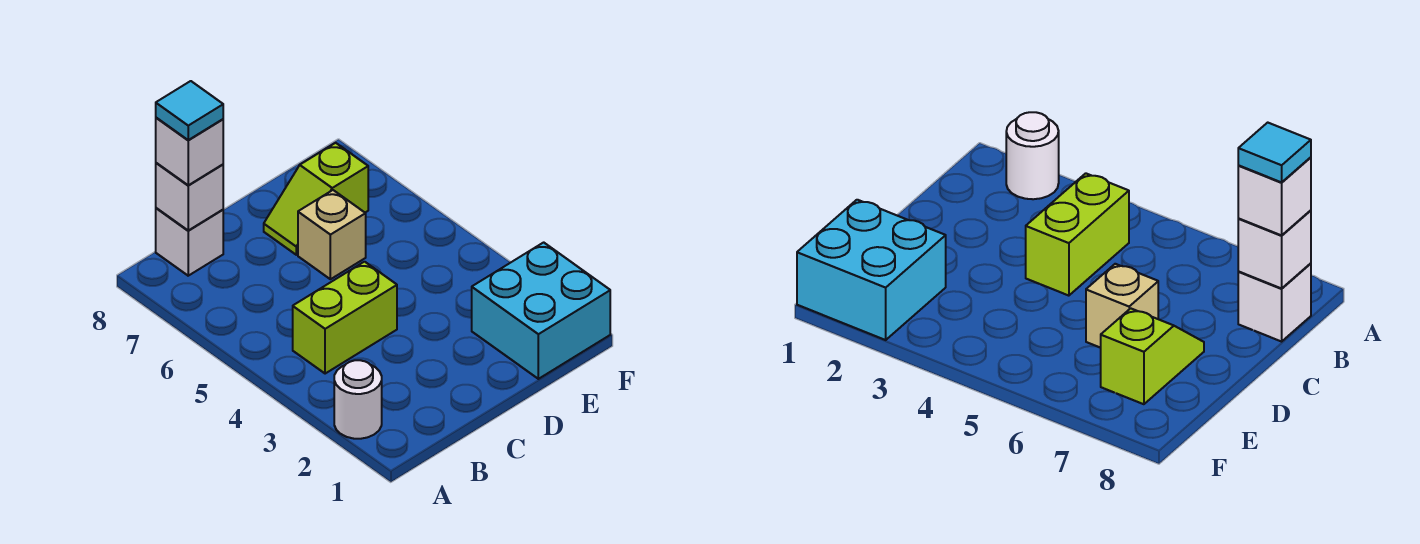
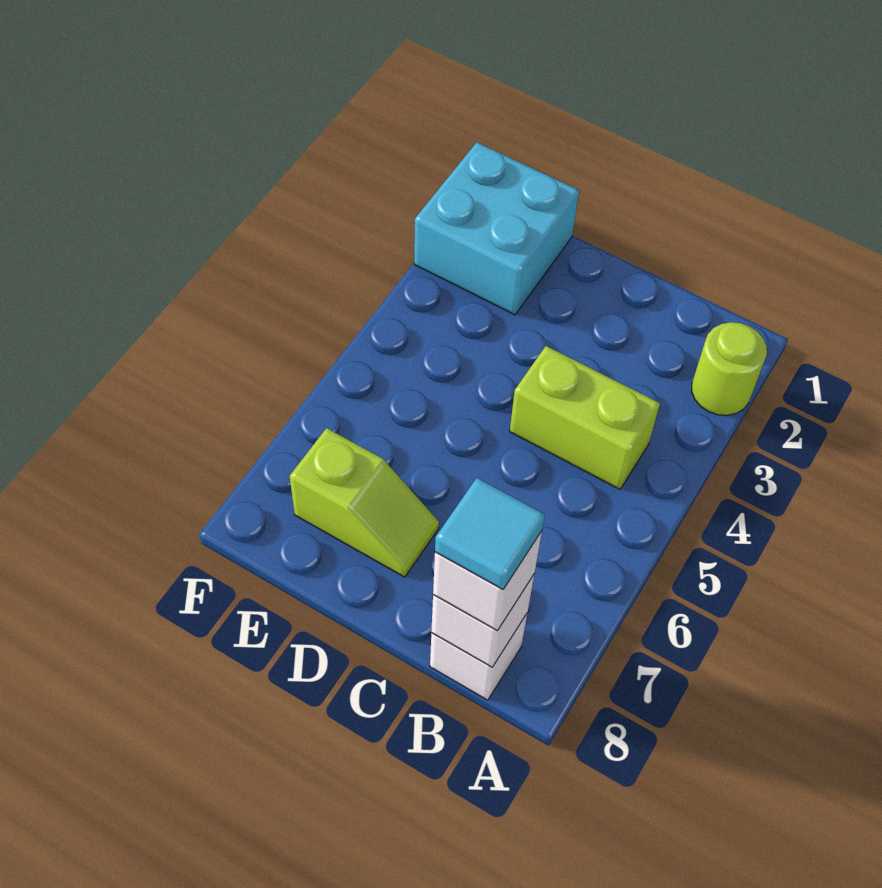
white round brick A2 level 1 -> lime round brick A2 level 1
tan brick D6 level 1 -> none

